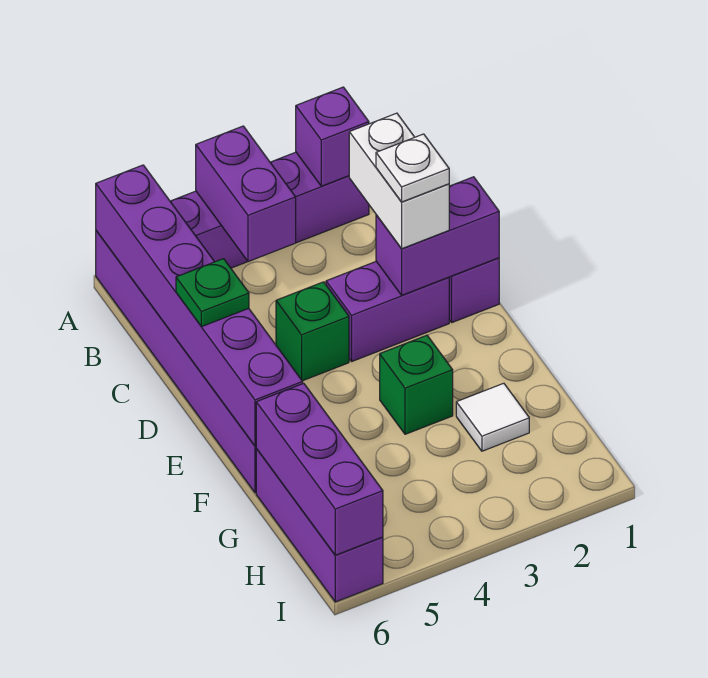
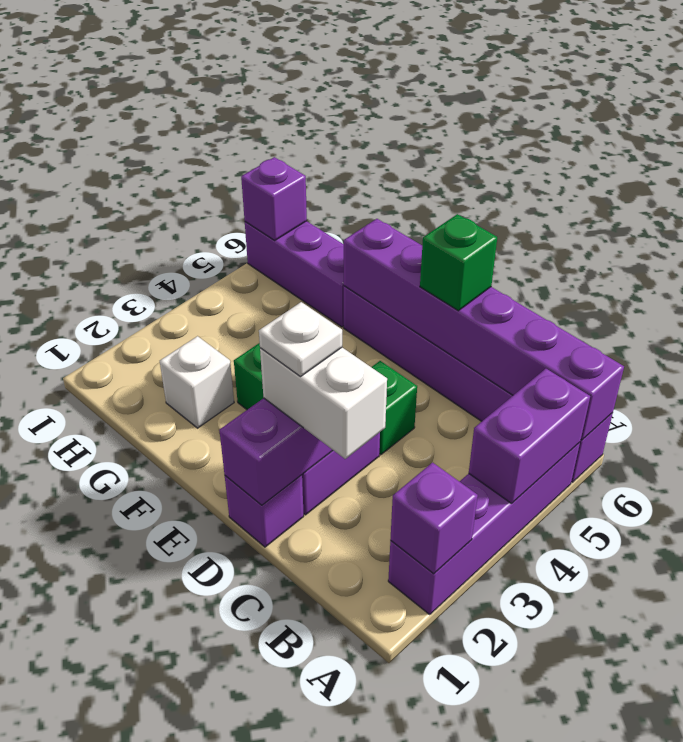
purple brick A4:B4 level 2 -> purple brick A4:A5 level 2
green plate D6 level 3 -> green brick D6 level 3
white tile G2 level 1 -> white brick G2 level 1
purple brick G6:I6 level 2 -> purple brick I6 level 2

